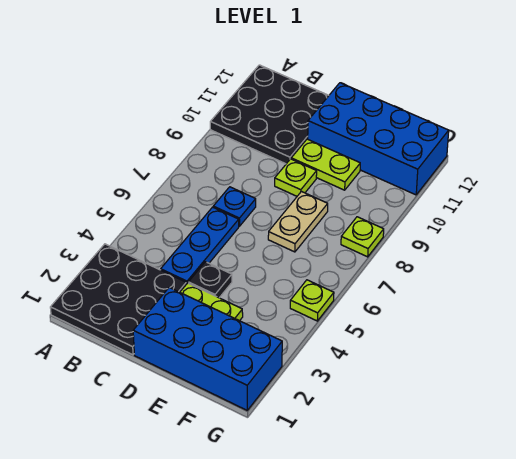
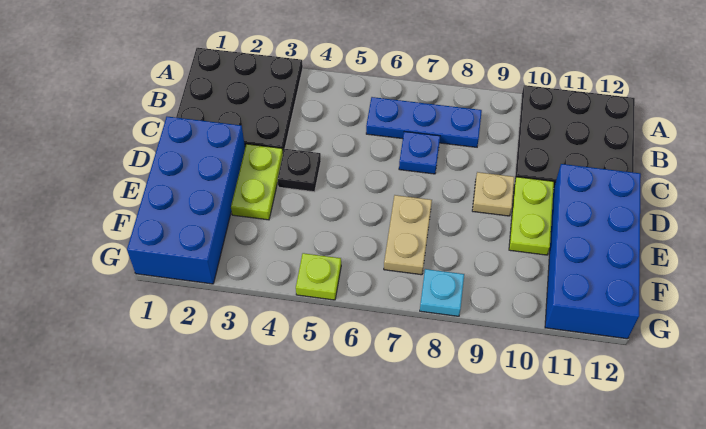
blue plate C4:C6 level 1 -> blue plate B6:B8 level 1
lime plate D9 level 1 -> tan plate D9 level 1
tan plate E7:E8 level 1 -> tan plate E7:F7 level 1
lime plate G8 level 1 -> cyan plate G8 level 1

